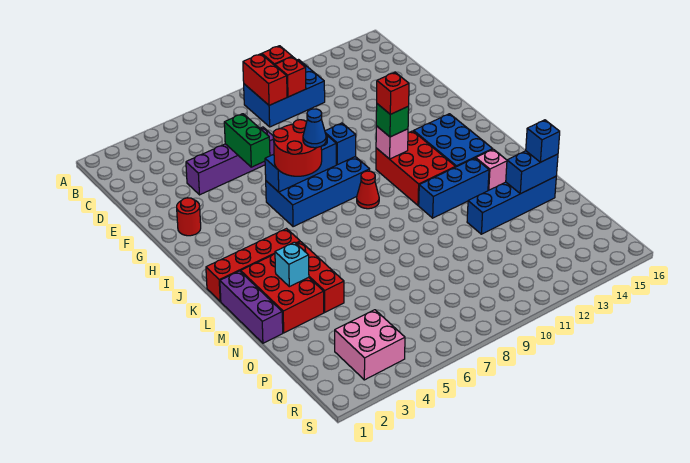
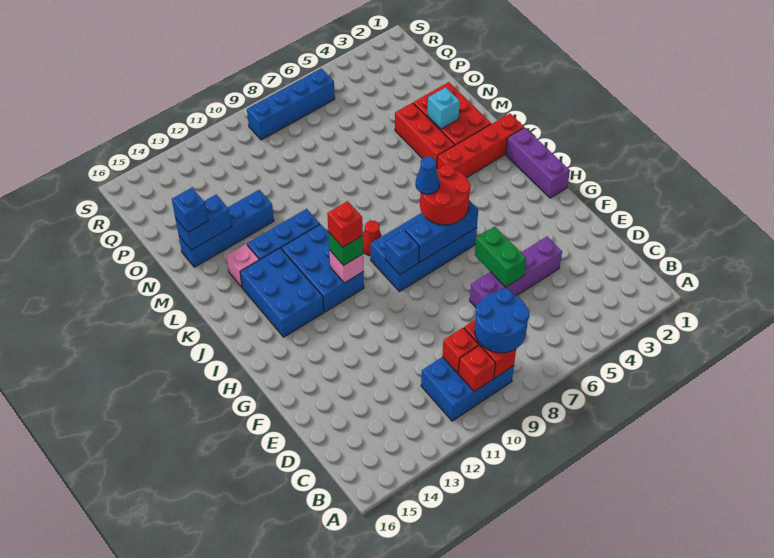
none -> blue round brick B8:C9 level 3
red round brick G2 level 1 -> none
red brick I11:K12 level 1 -> blue brick I11:K12 level 1
purple brick L1:N1 level 1 -> purple brick H1:J1 level 1
pink brick Q3:R4 level 1 -> none
none -> blue brick R6:R9 level 1

